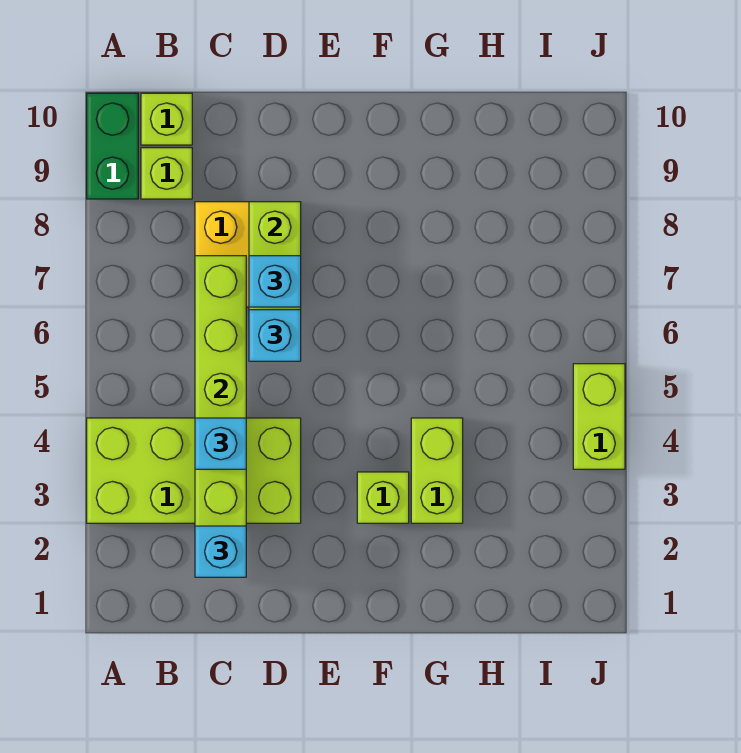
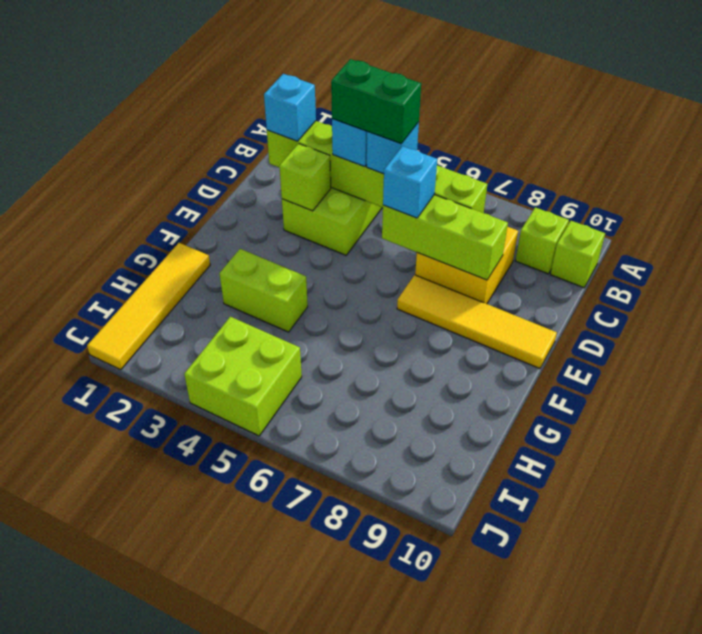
green brick A9:A10 level 1 -> green brick C4:C5 level 4
cyan brick D7 level 3 -> cyan brick C5 level 3
none -> yellow tile E7:E10 level 1
lime brick F3 level 1 -> lime brick D3 level 2
none -> yellow tile G1:J1 level 1
lime brick J4:J5 level 1 -> lime brick I4:J5 level 1

